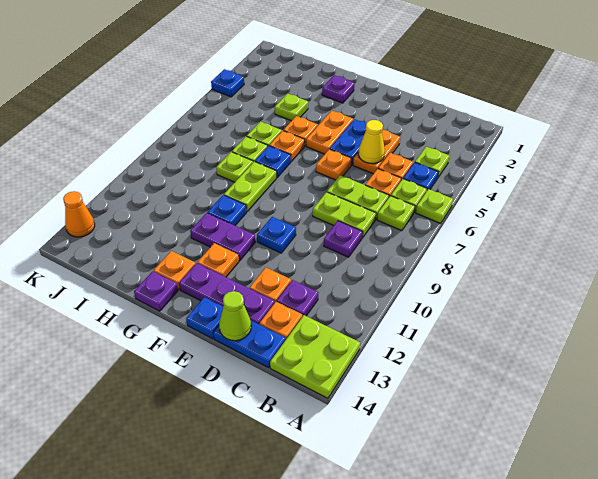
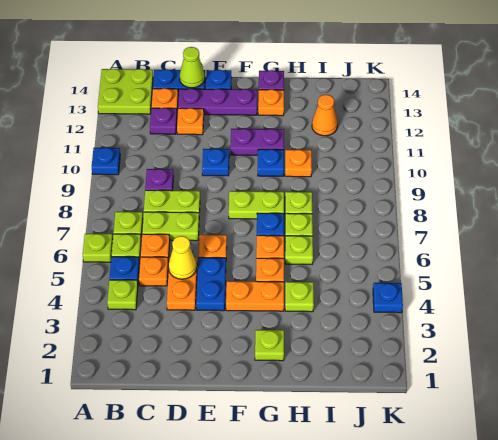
none -> blue plate A10 level 1
orange plate F4:F5 level 1 -> orange plate F4:G4 level 1
orange plate F12 level 1 -> orange plate H10 level 1
purple plate G2 level 1 -> lime plate G2 level 1
lime plate G8:G9 level 1 -> lime plate F8:G8 level 1
orange cone K13 level 1 -> orange cone I12 level 1

